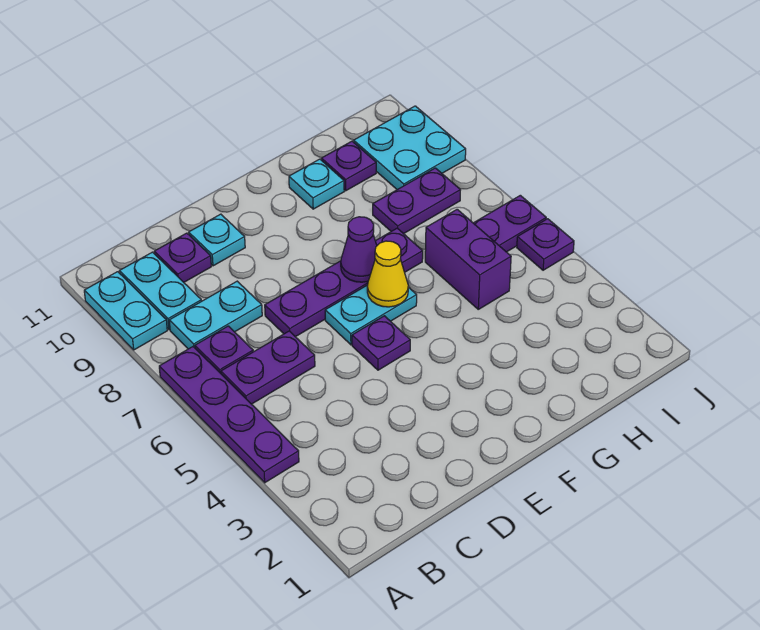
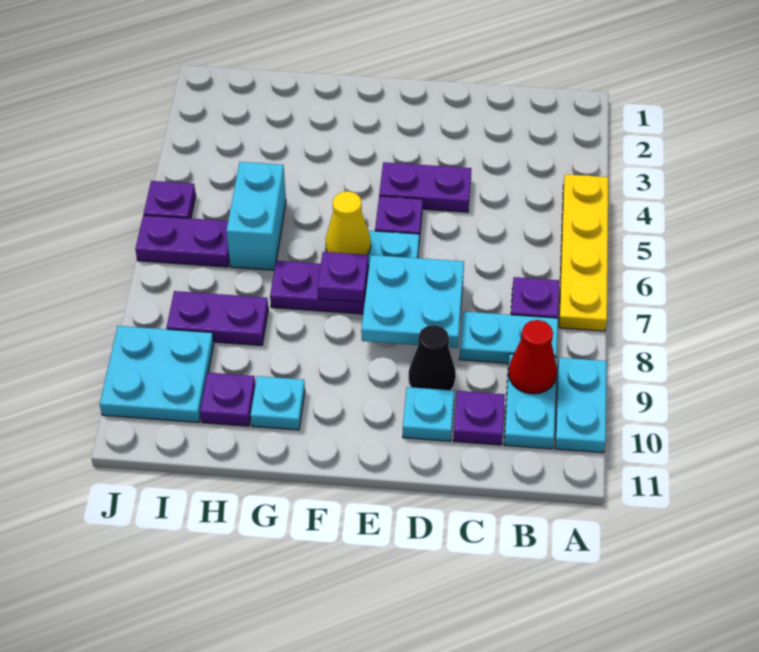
purple plate A4:A7 level 1 -> yellow plate A4:A7 level 1
purple plate B6:C6 level 1 -> purple plate D4:E4 level 1
none -> red cone B9 level 2
none -> cyan plate D7:E8 level 2
none -> black cone D9 level 1
purple cone F7 level 2 -> purple plate F7 level 2
purple brick H5:H6 level 1 -> cyan brick H5:H6 level 1

